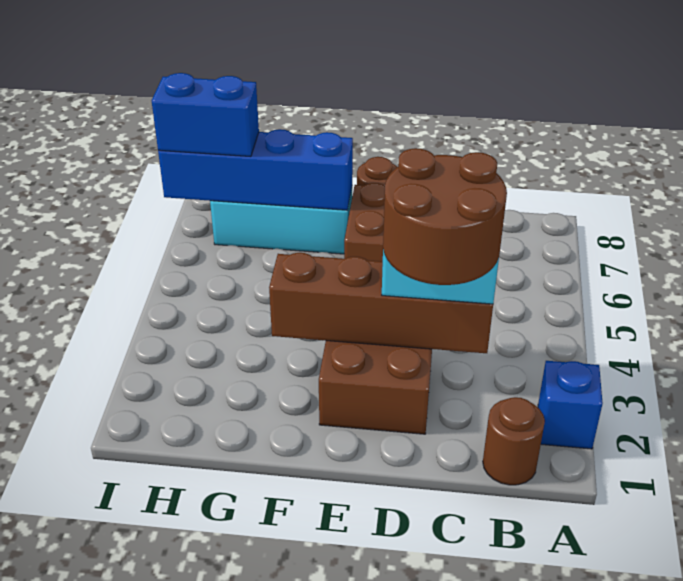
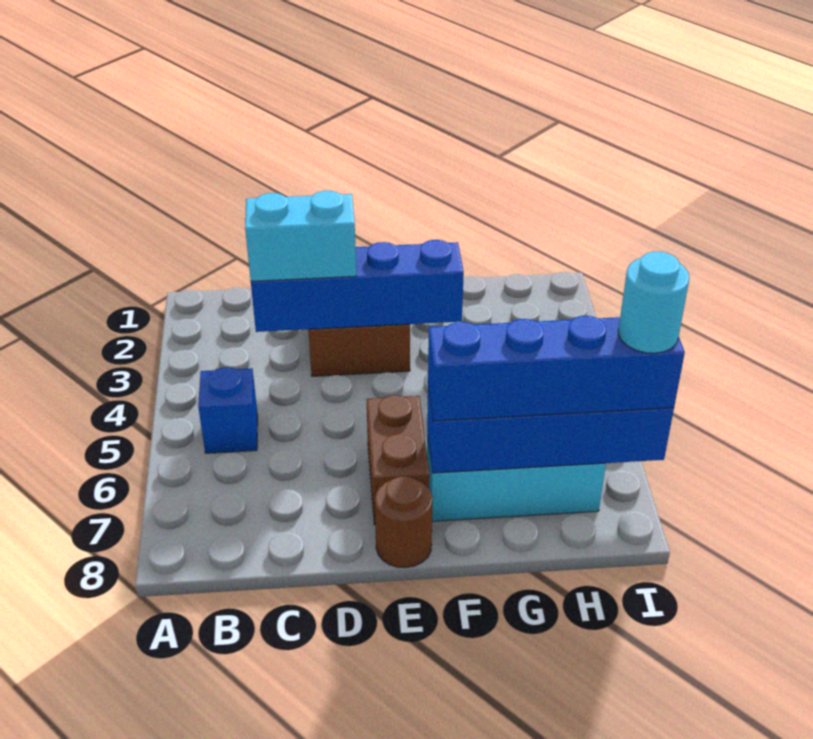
blue brick A2 level 1 -> blue brick B5 level 1
brown round brick B1 level 1 -> none
brown round brick C2:D3 level 4 -> none
brown brick C3:F3 level 2 -> blue brick C3:F3 level 2
blue brick H7:I7 level 3 -> blue brick F7:I7 level 3
none -> cyan round brick I7 level 4

